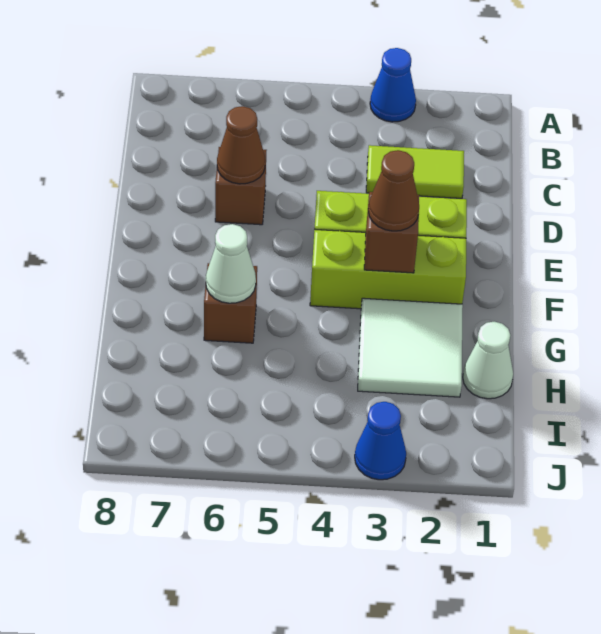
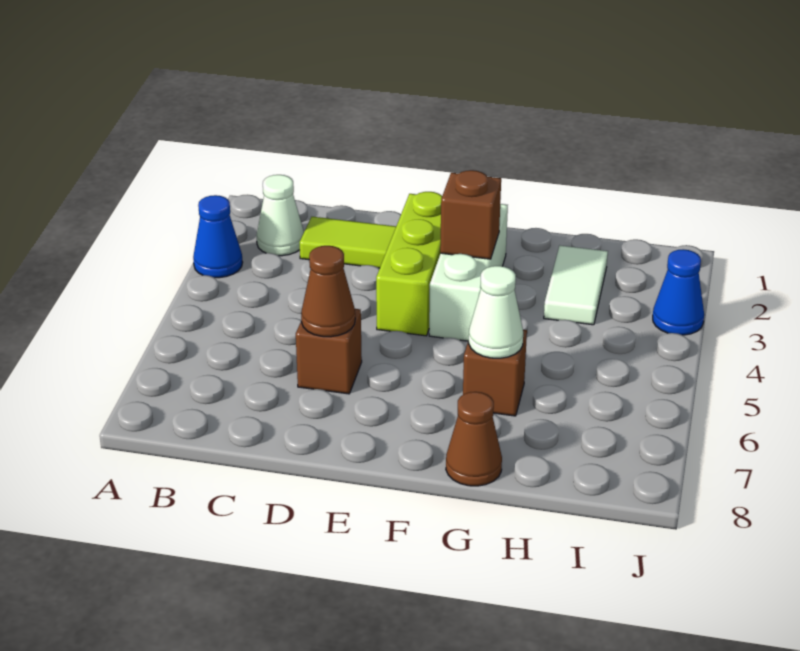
lime tile C2:C3 level 1 -> lime tile C2:D2 level 1
lime brick F2:F4 level 1 -> white brick F2:F4 level 1
brown cone F3 level 3 -> brown cone G8 level 1
white tile G2:H3 level 1 -> white tile H2:H3 level 1
white cone H1 level 1 -> white cone B2 level 1

